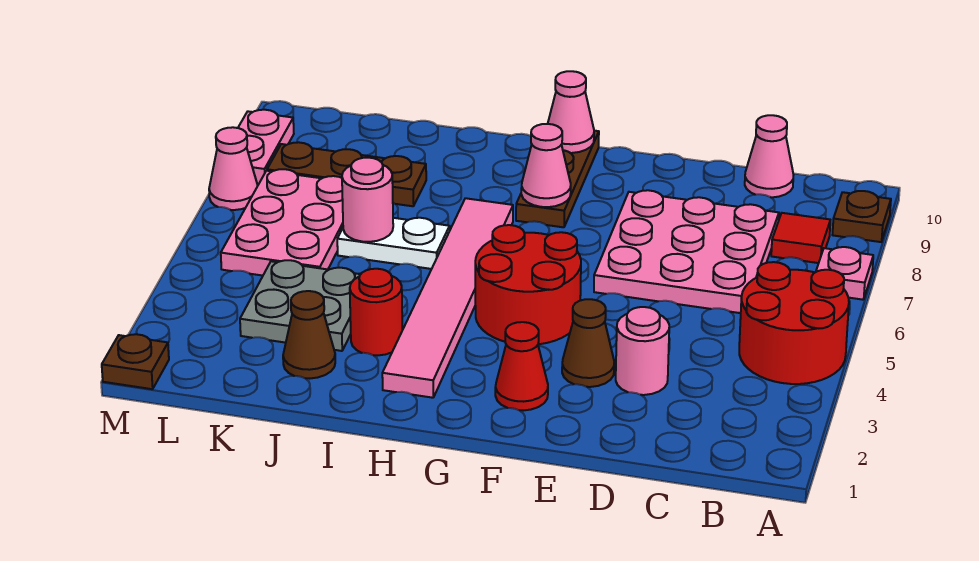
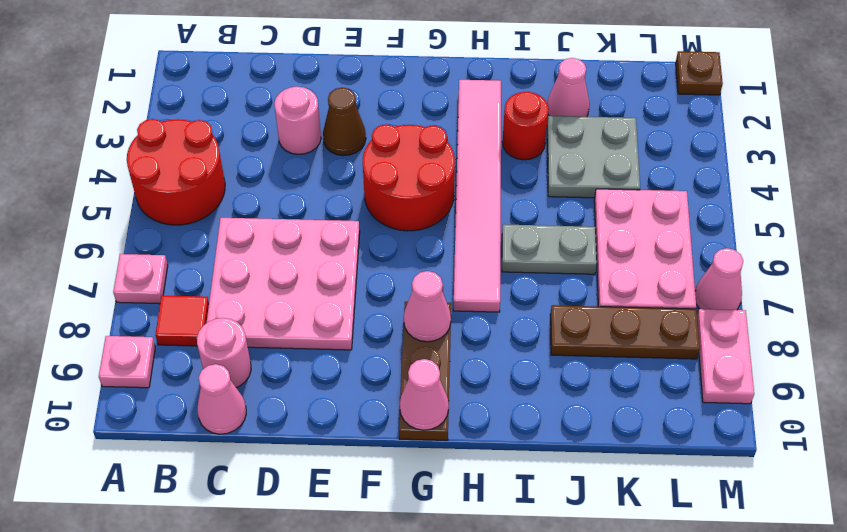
brown plate A9 level 1 -> pink plate A9 level 1
red cone F2 level 1 -> none
white plate I6:J6 level 1 -> grey plate I6:J6 level 1
brown cone J2 level 1 -> pink cone J2 level 1
pink round brick J6 level 2 -> pink round brick C9 level 1

